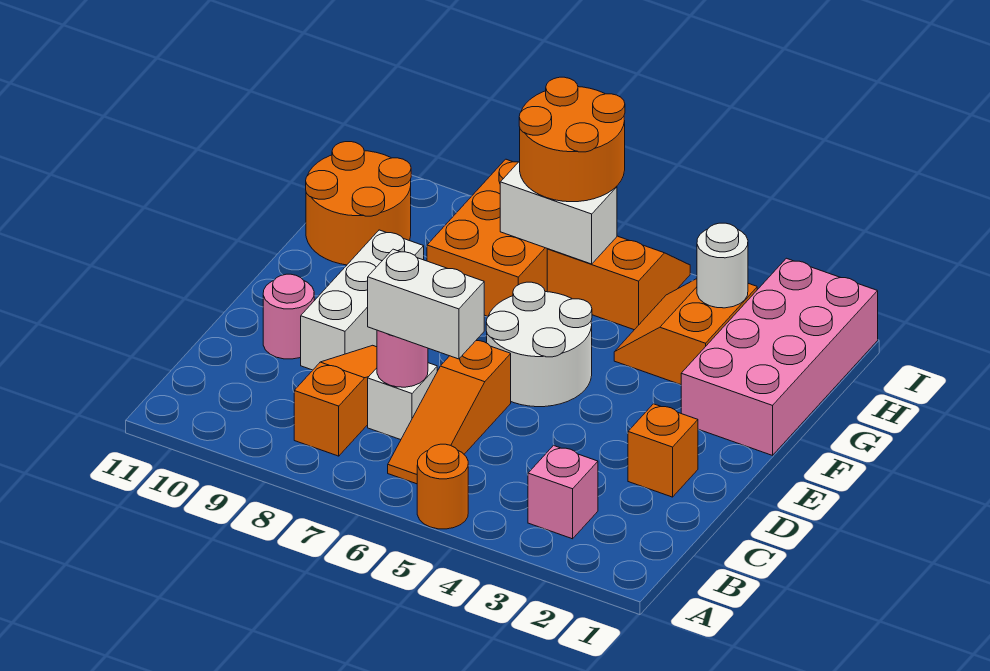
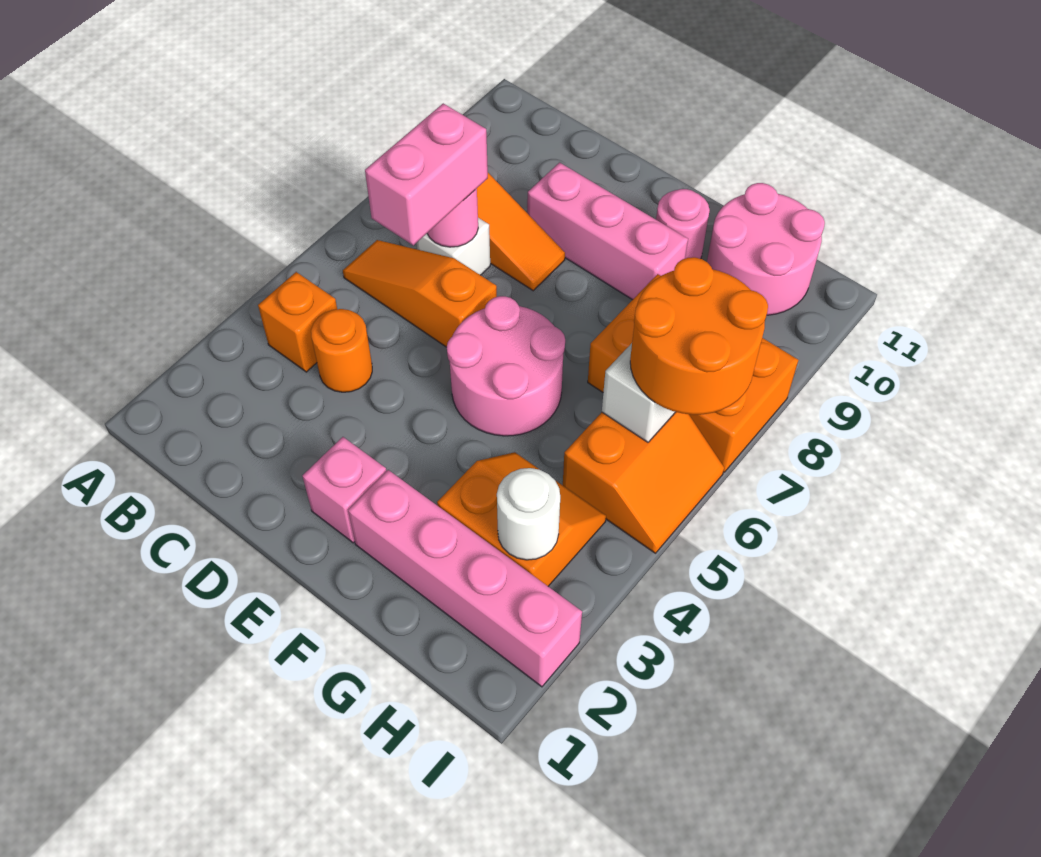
orange round brick A5 level 1 -> orange round brick C4 level 1
pink brick B3 level 1 -> pink brick E2 level 1
white brick C6:C7 level 3 -> pink brick C6:C7 level 3
orange brick D2 level 1 -> orange brick B4 level 1
white brick D9:F9 level 1 -> pink brick D9:F9 level 1
pink round brick D10 level 1 -> pink round brick F10 level 1
white round brick E5:F6 level 1 -> pink round brick E5:F6 level 1
pink brick F1:I2 level 1 -> pink brick F2:I2 level 1
orange round brick G10:H11 level 1 -> pink round brick G10:H11 level 1

